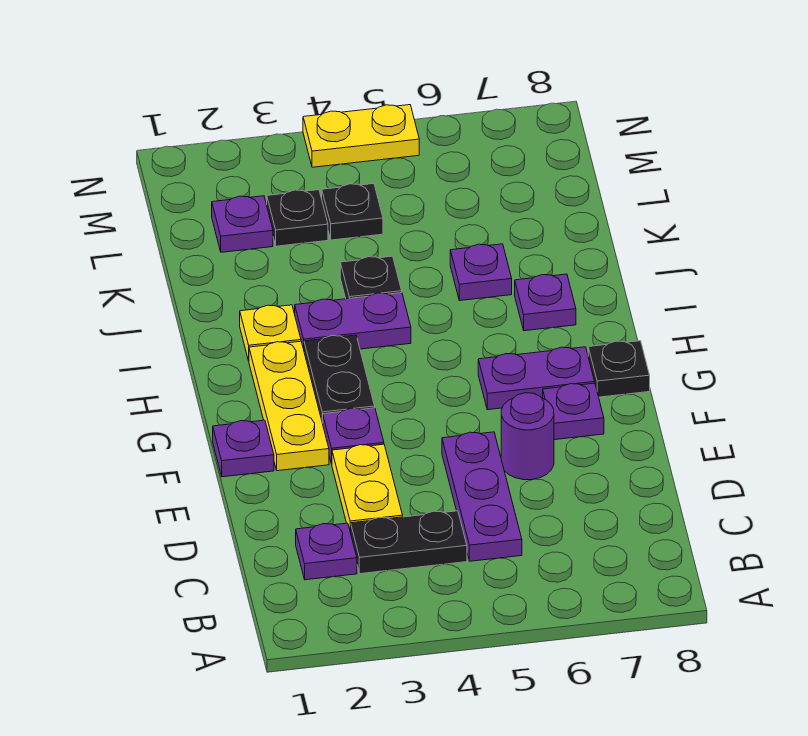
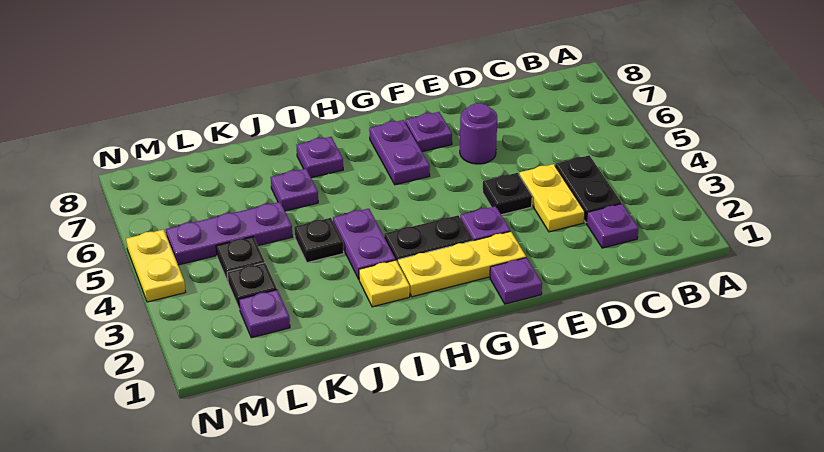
purple plate C5:E5 level 1 -> purple plate K5:M5 level 1
yellow plate D3:E3 level 1 -> yellow plate D3:D4 level 1
black plate G8 level 1 -> black plate E4 level 1

